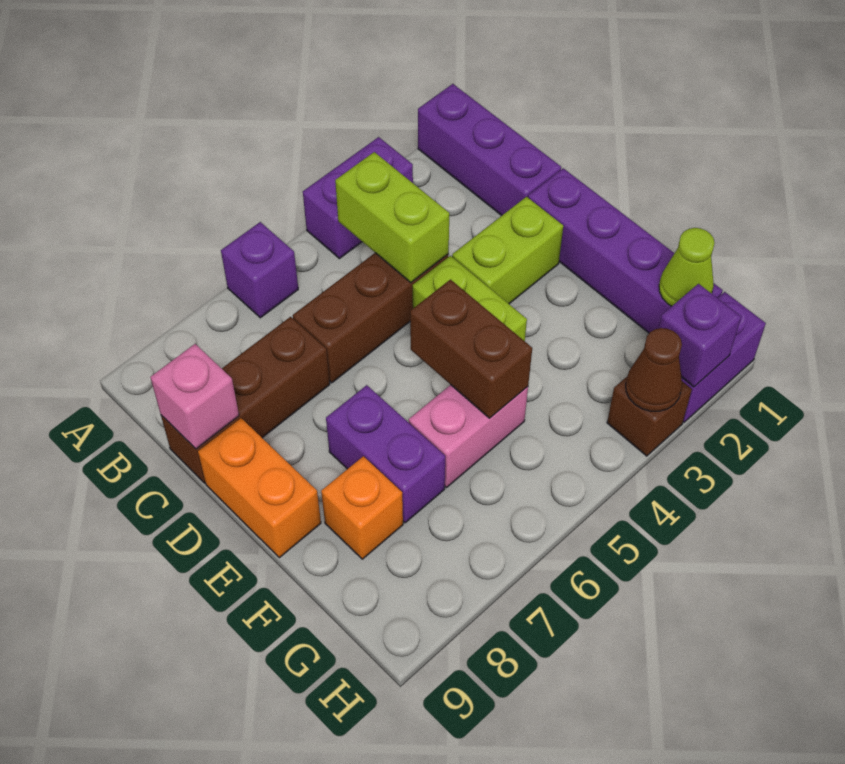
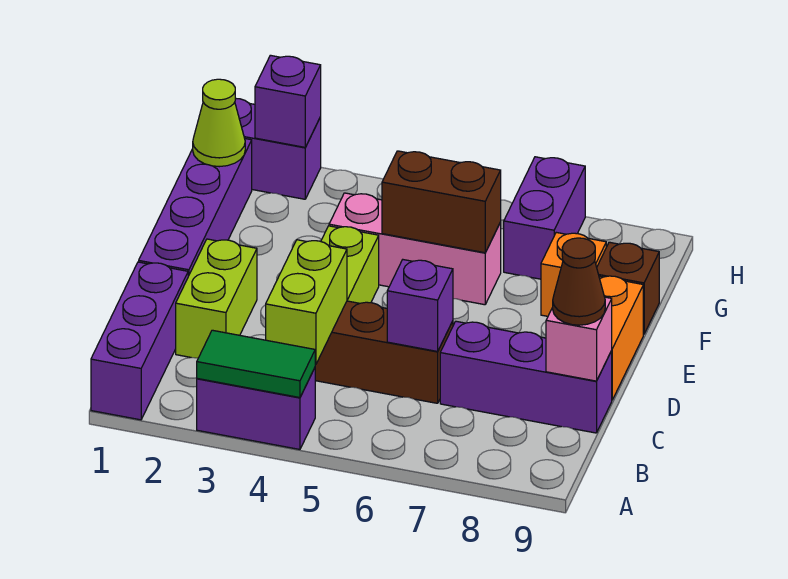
none -> green tile A3:A4 level 2
purple brick A6 level 1 -> purple brick C6 level 2
brown brick C7:C9 level 1 -> purple brick C7:C9 level 1
lime brick D2:D3 level 1 -> lime brick C2:D2 level 1
brown brick E5:F5 level 2 -> brown brick F5:F6 level 2
purple brick E7:F7 level 1 -> purple brick G7:H7 level 1
pink brick F5:F6 level 1 -> pink brick F4:F6 level 1
brown brick H3 level 1 -> brown brick F9 level 1
brown cone H3 level 2 -> brown cone C9 level 3

